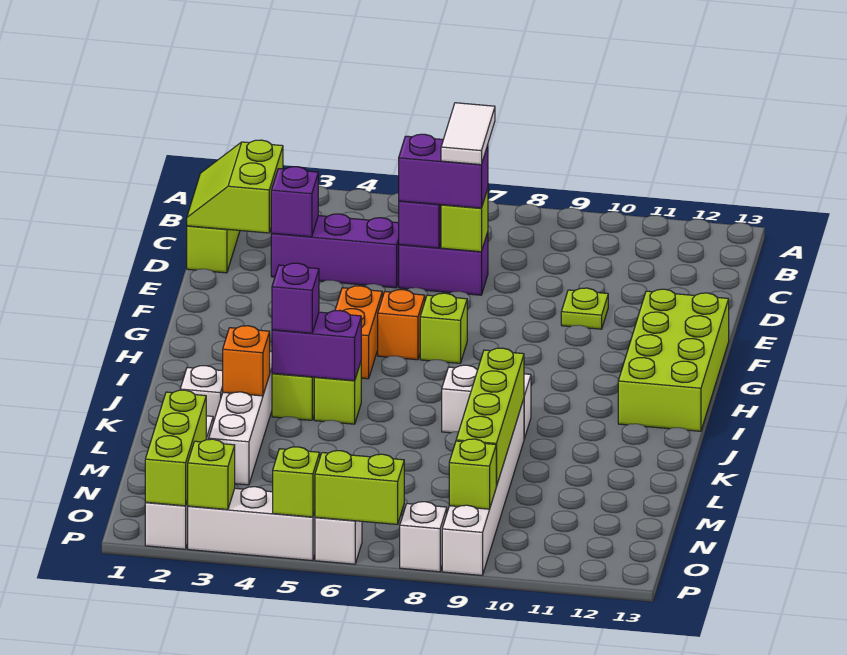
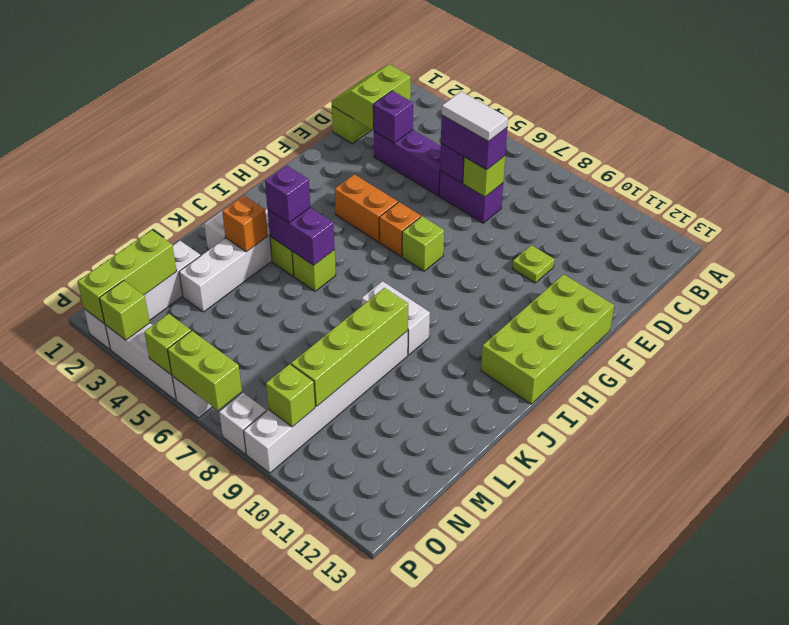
white tile C7:D7 level 4 -> white tile D6:D7 level 4
orange brick G5:H5 level 1 -> orange brick G4:G5 level 1

